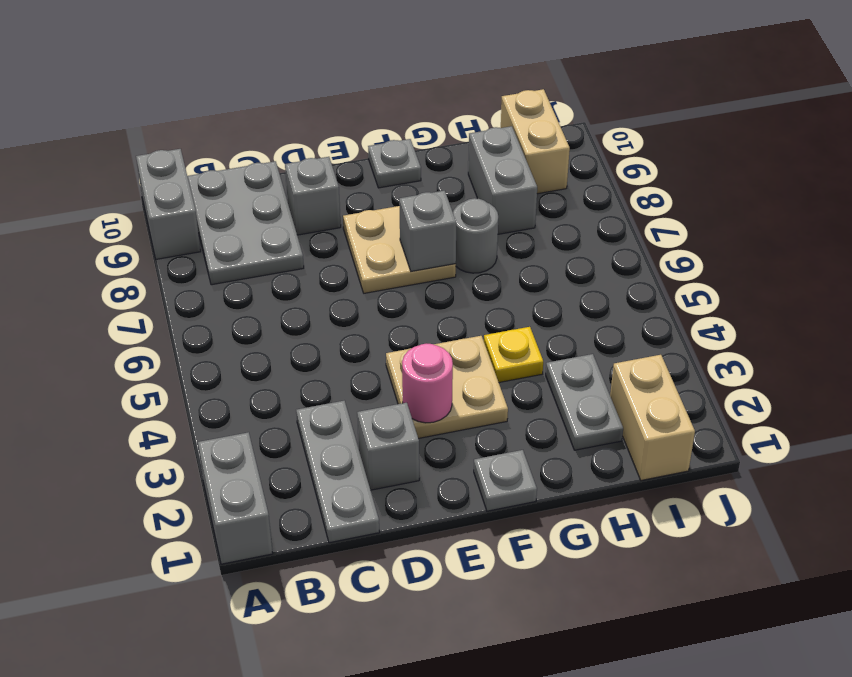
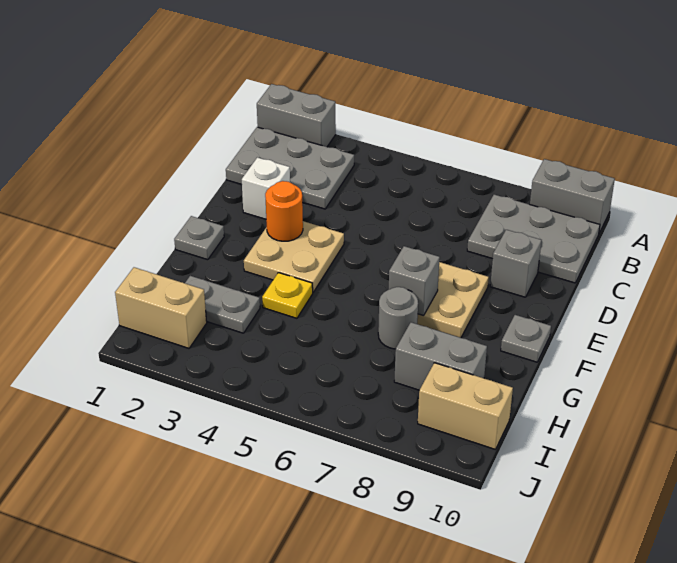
grey plate C1:C3 level 1 -> grey plate B1:C3 level 1
grey brick D2 level 1 -> white brick D2 level 1
pink round brick E3 level 2 -> orange round brick E3 level 2

